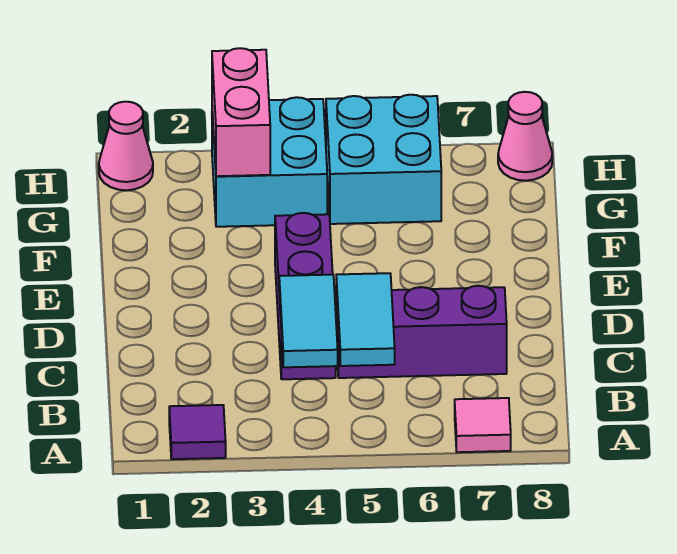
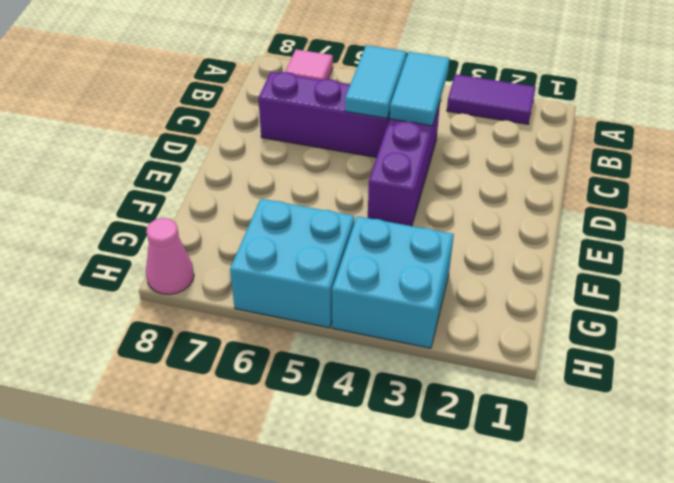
purple tile A2 level 1 -> purple tile A2:A3 level 1
pink brick G3:H3 level 2 -> none
pink cone H1 level 1 -> none

